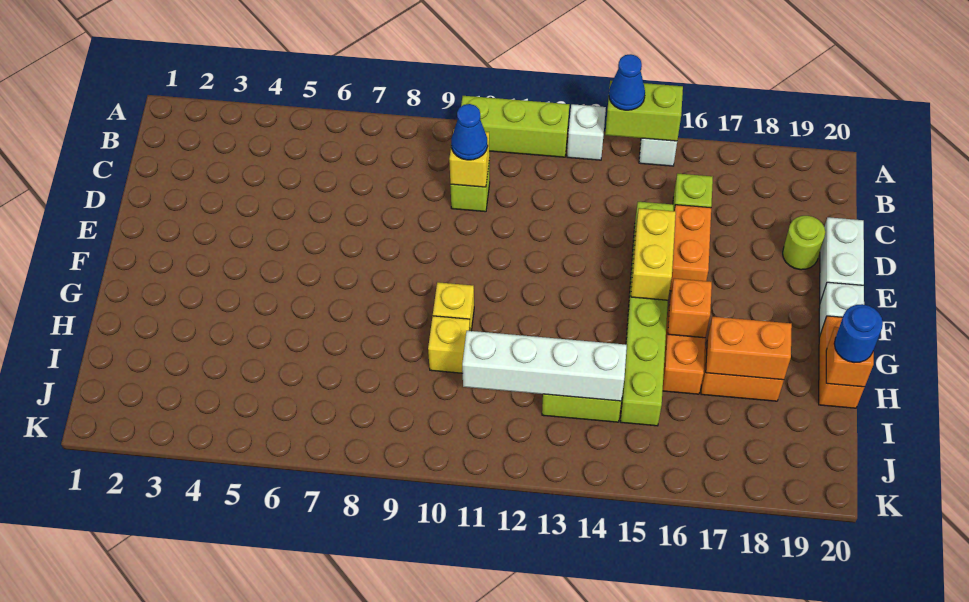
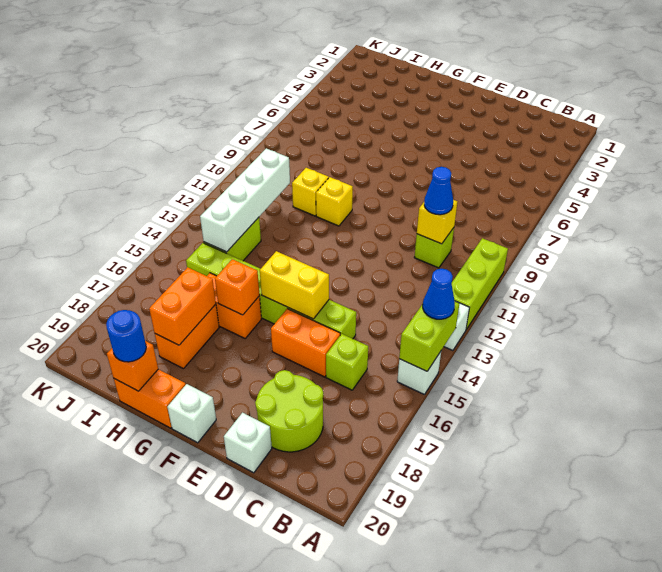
lime round brick D19 level 1 -> lime round brick C18:D19 level 1
white brick D20:E20 level 1 -> white brick D20 level 1

